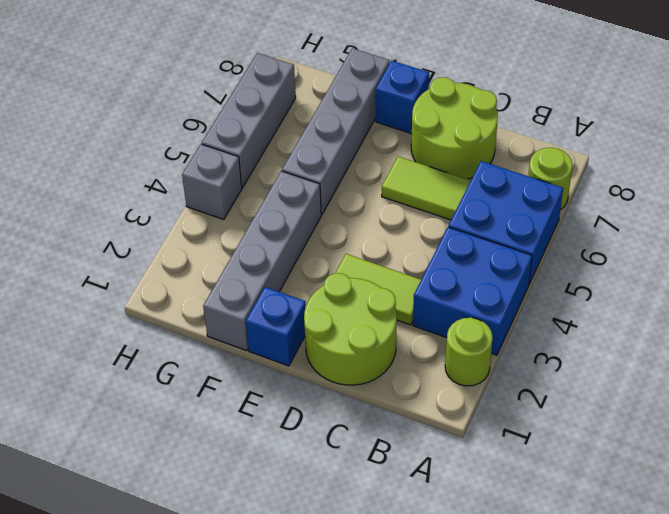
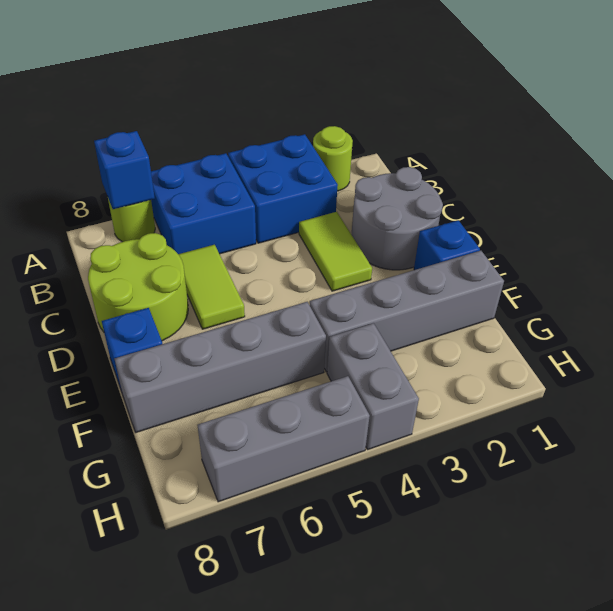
none -> blue brick A7 level 2
lime round brick C1:D2 level 1 -> grey round brick C1:D2 level 1
grey brick H4 level 1 -> grey brick G4:H4 level 1

